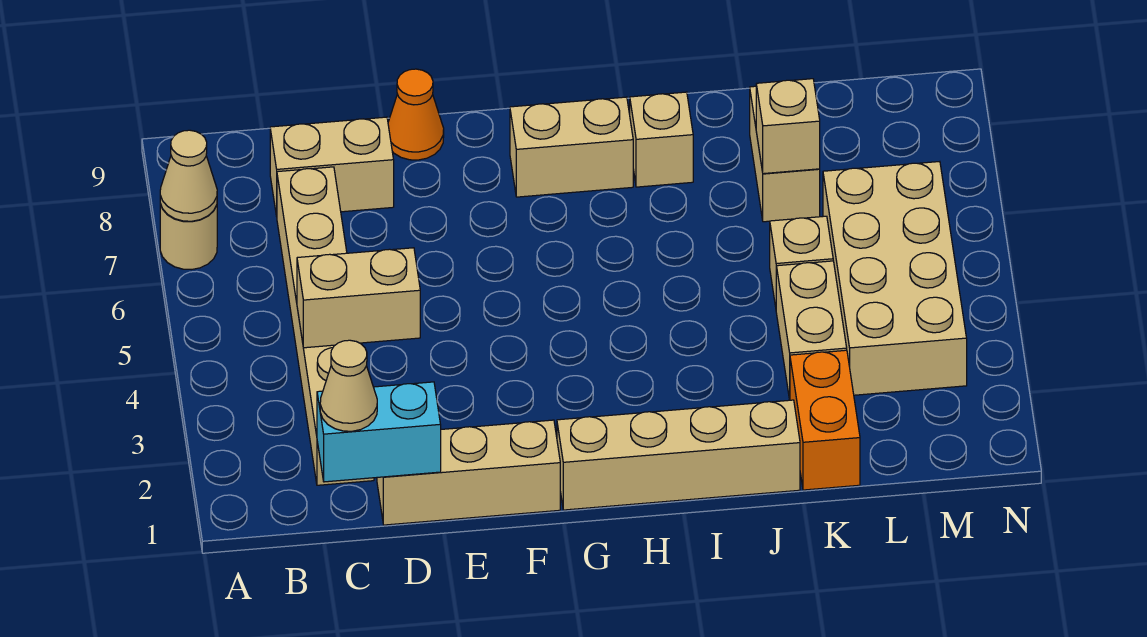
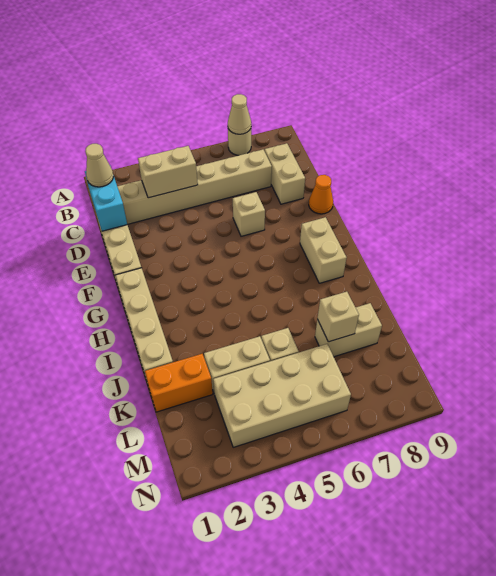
tan brick C4:D4 level 2 -> tan brick C3:C4 level 2
tan brick I8 level 1 -> tan brick E6 level 1

